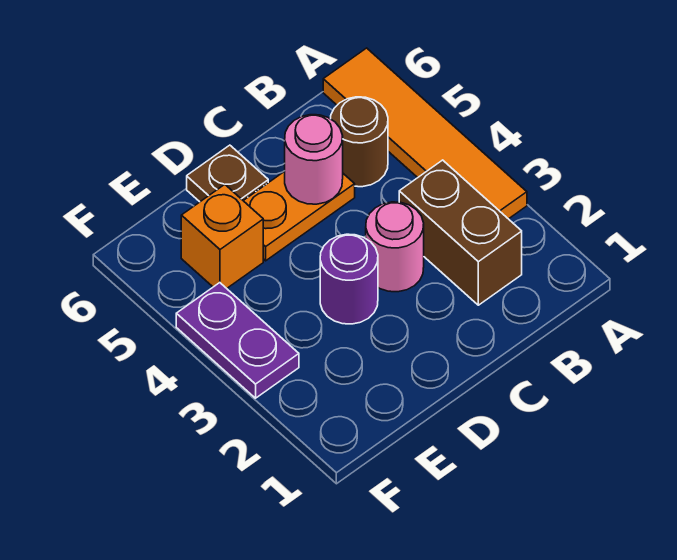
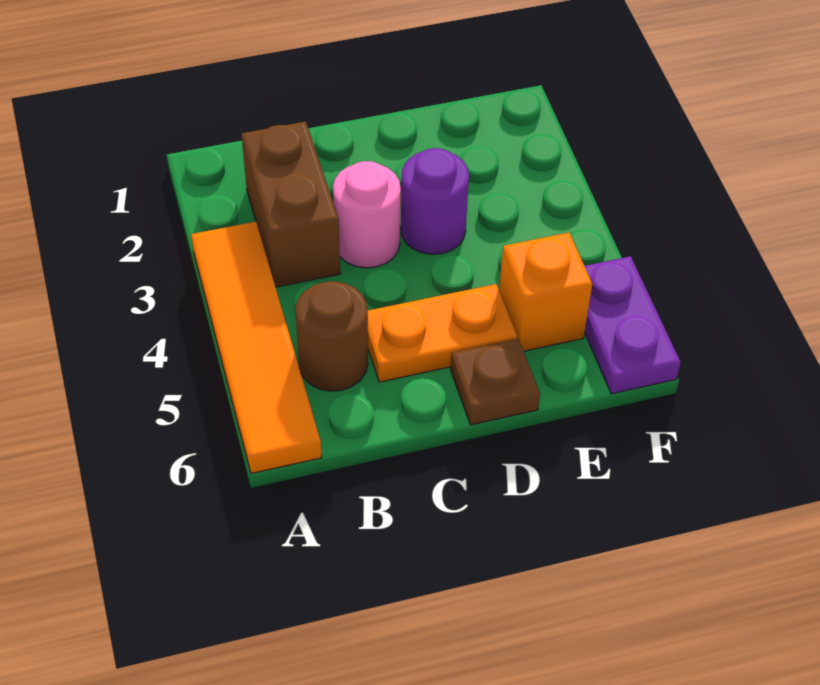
pink round brick C5 level 2 -> none
purple plate F3:F4 level 1 -> purple plate F5:F6 level 1

